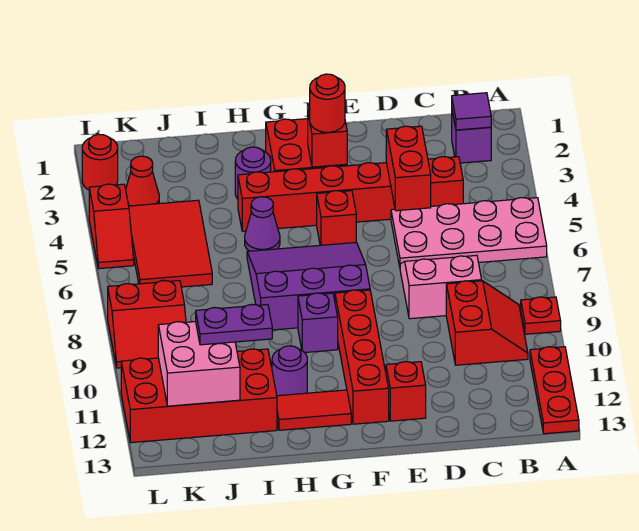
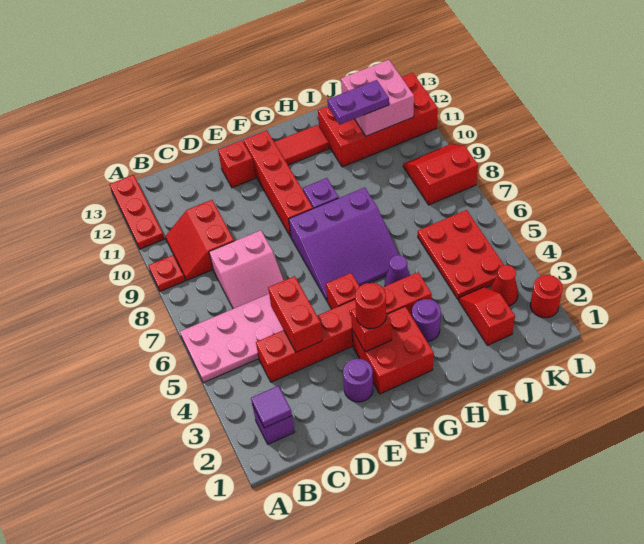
purple round brick H11 level 1 -> purple round brick E2 level 1
red tile J4:K6 level 1 -> red plate J4:K6 level 1
red slope L4:L5 level 1 top 4 -> red slope J2:J3 level 1 top 2

